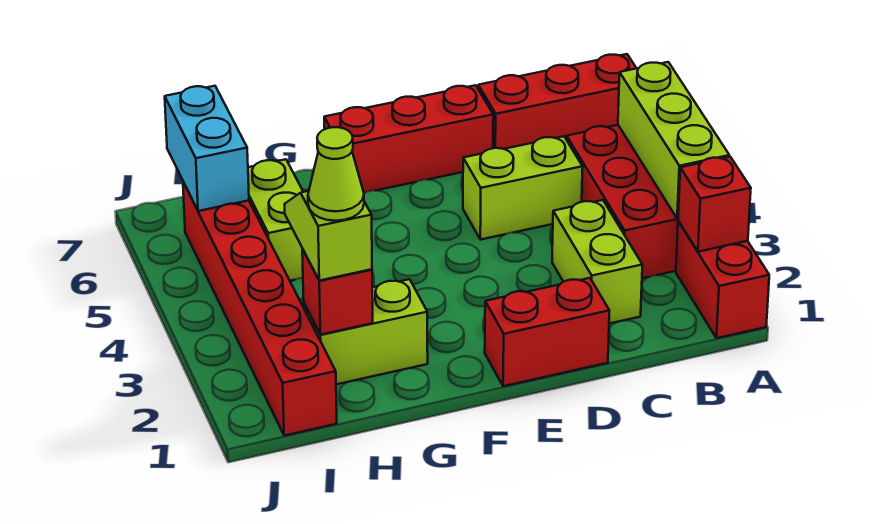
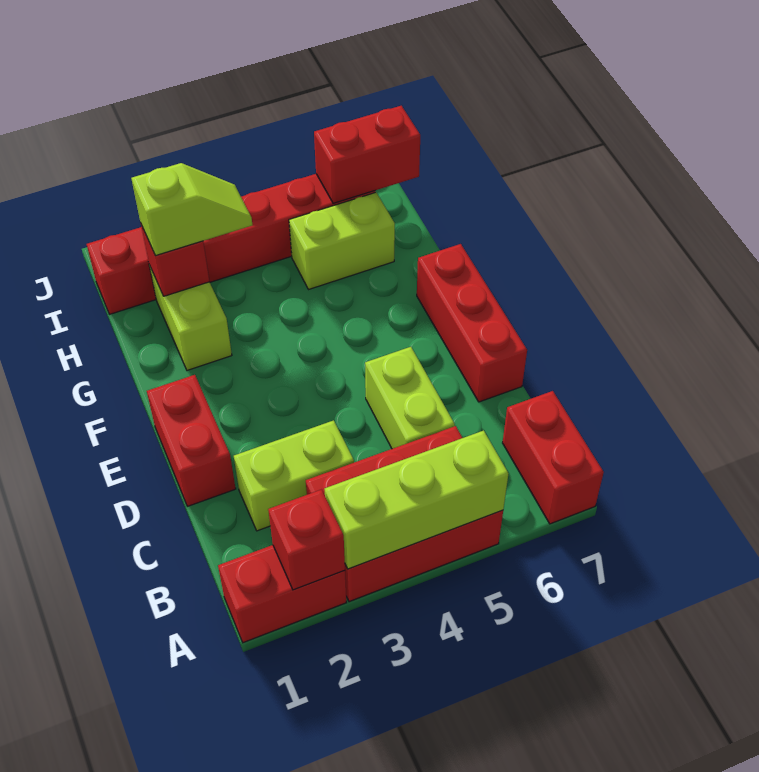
red brick A7:C7 level 1 -> red brick A7:B7 level 1
lime cone H2 level 4 -> none
cyan brick I6:I7 level 2 -> red brick I6:I7 level 2

